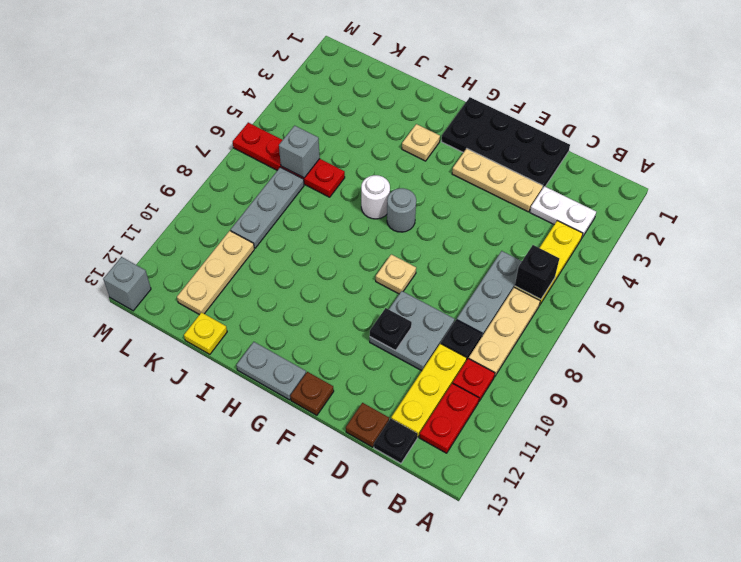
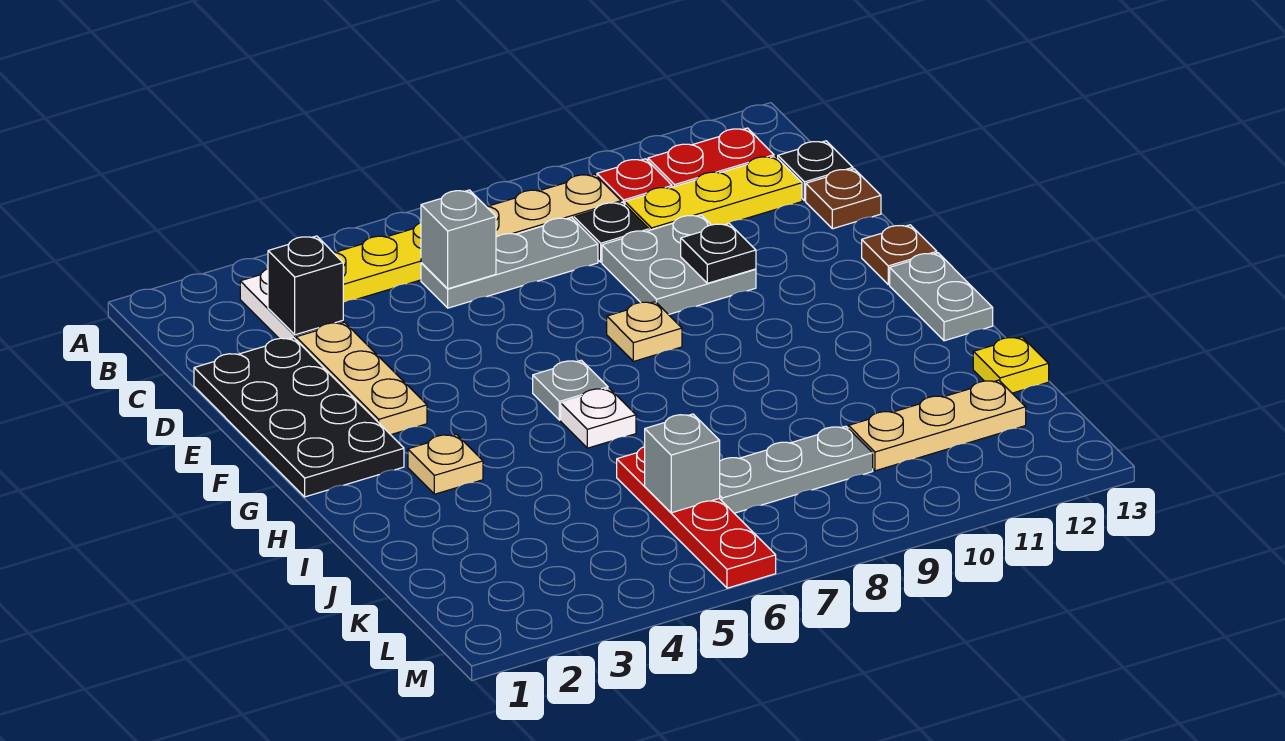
black brick B6 level 2 -> black brick C3 level 2
grey round brick G6 level 1 -> grey plate G6 level 1
white round brick H6 level 1 -> white plate H6 level 1
grey brick M13 level 1 -> grey brick C6 level 2

